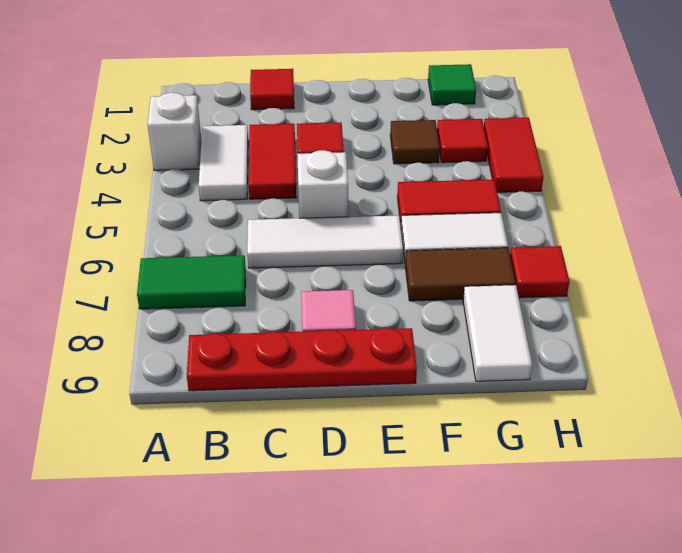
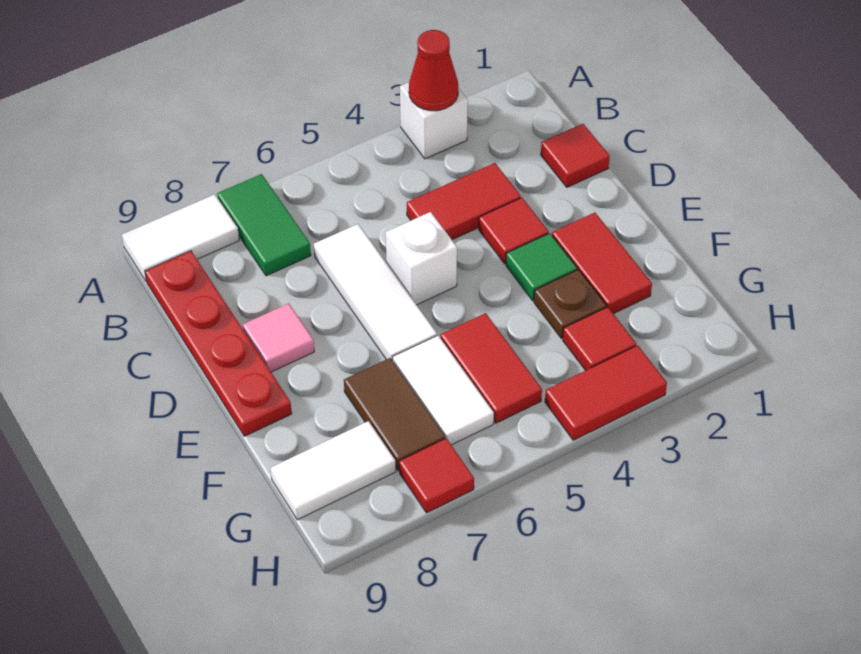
none -> red cone A3 level 2
white tile B3:B4 level 1 -> white tile A8:A9 level 1
none -> red tile E2:F2 level 1
brown tile F3 level 1 -> brown plate F3 level 1
green tile G1 level 1 -> green tile E3 level 1

